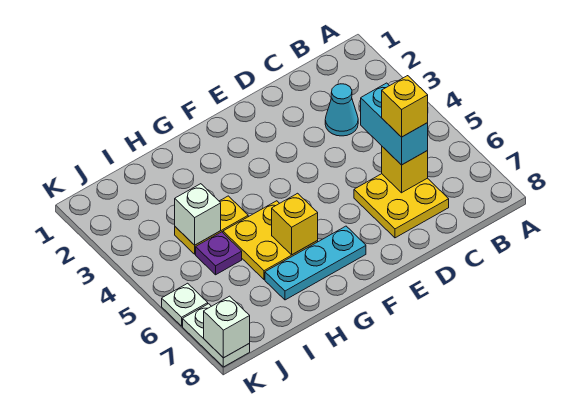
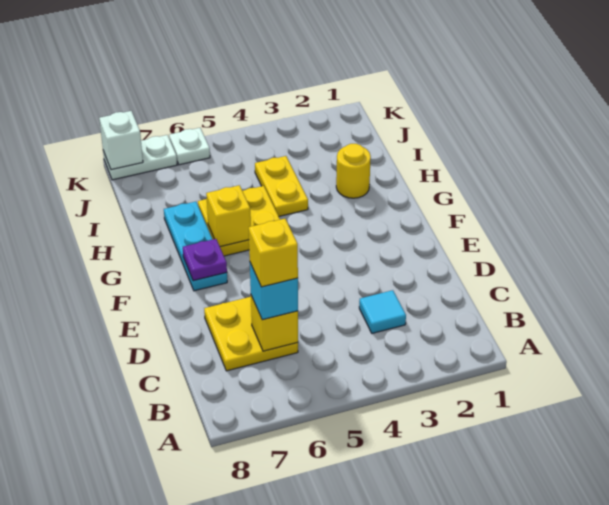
cyan cone C3 level 1 -> cyan tile C3 level 1
cyan brick C5:C6 level 3 -> cyan brick C6 level 3
none -> yellow round brick H2 level 1
white brick I4 level 2 -> none
purple plate I5 level 1 -> purple plate F7 level 2

